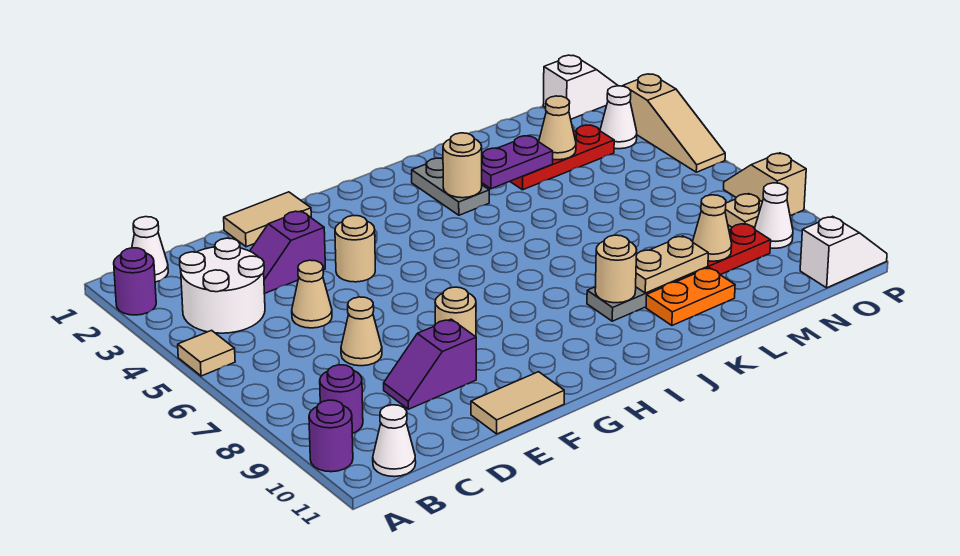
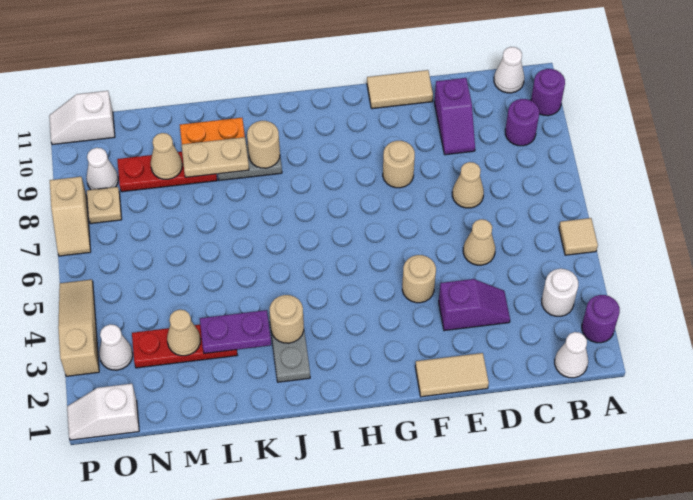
white round brick B3:C4 level 1 -> white round brick B3 level 1
purple slope D9:E9 level 1 top E -> purple slope D9:D10 level 1 top 10

